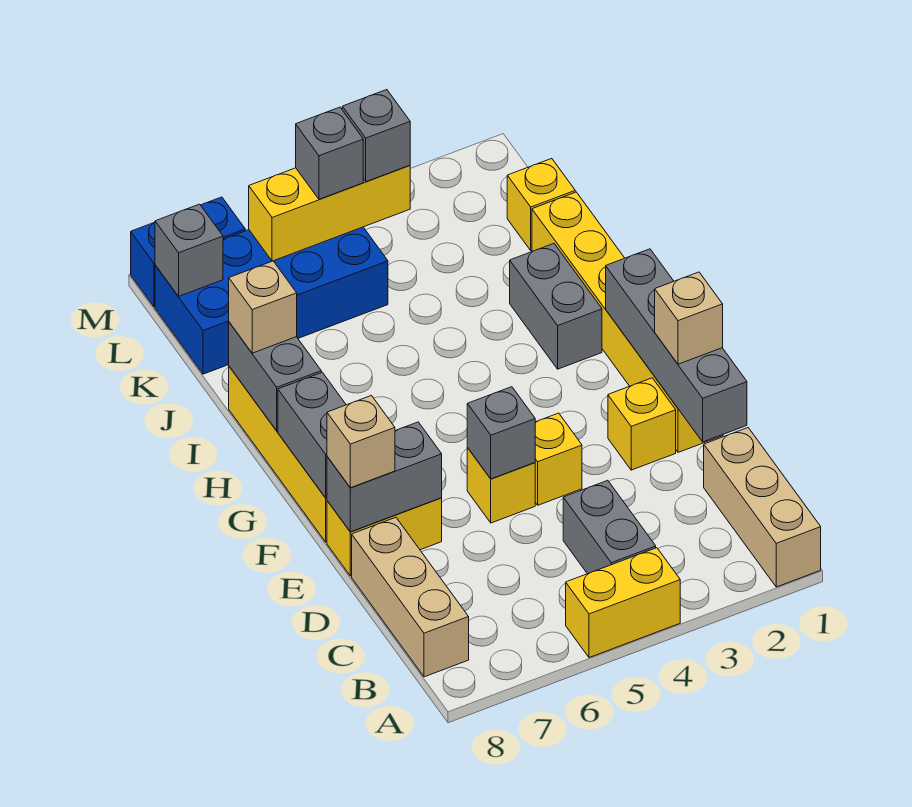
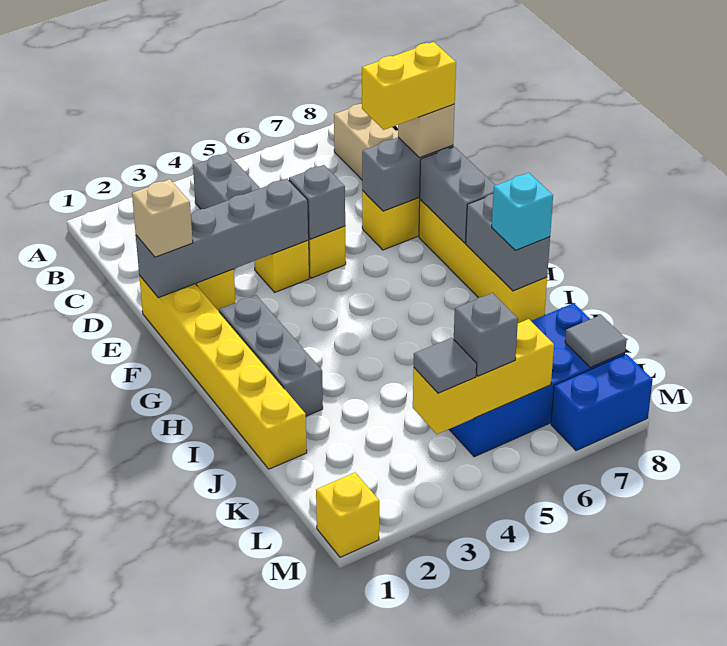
tan brick A1:C1 level 1 -> none
yellow brick A4:A5 level 1 -> yellow brick E7:E8 level 4
grey brick D1:G1 level 2 -> grey brick E1:E4 level 2
grey brick H2:I2 level 1 -> grey brick G2:I2 level 1
tan brick I8 level 3 -> cyan brick I8 level 3
yellow brick K1 level 1 -> yellow brick M1 level 1
grey brick L4 level 3 -> grey tile L4 level 3
grey brick L8 level 2 -> grey tile L8 level 2

